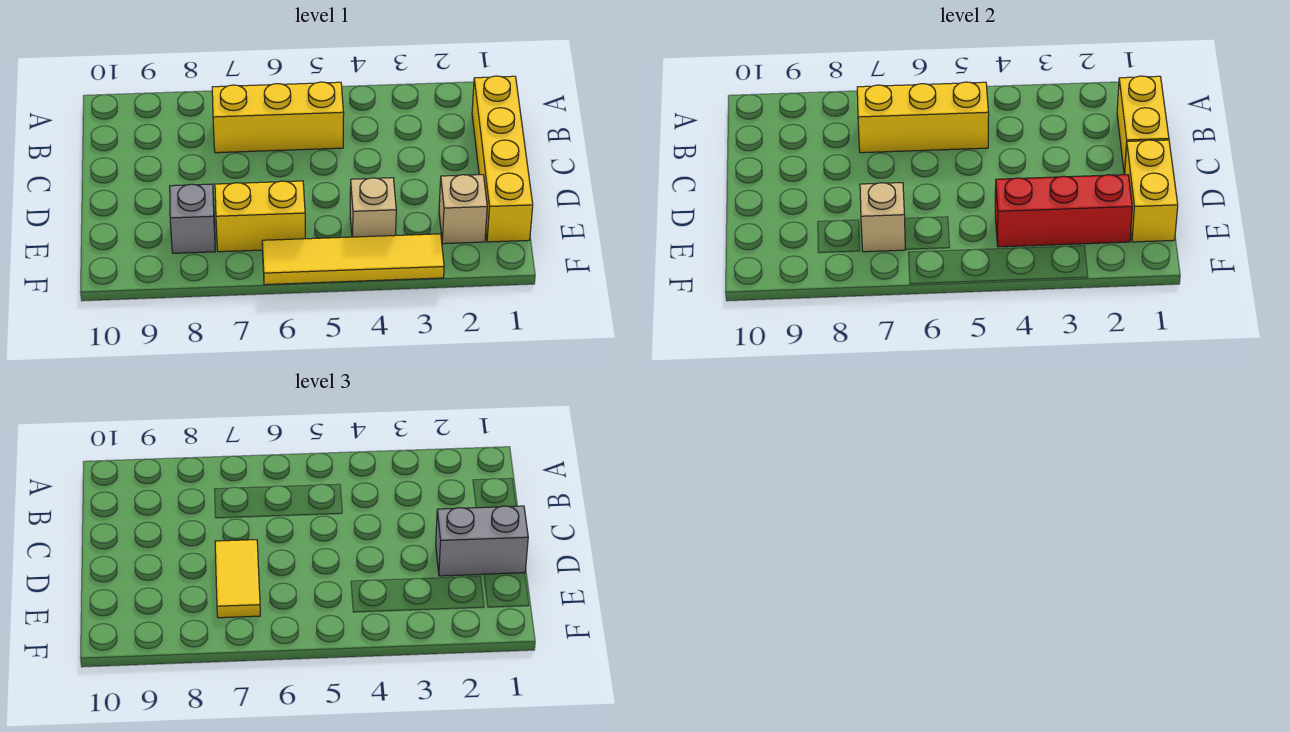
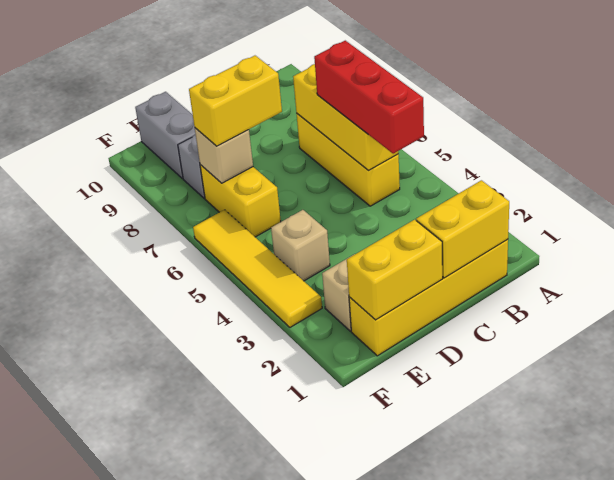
grey brick D1:D2 level 3 -> grey brick E9:E10 level 1
yellow tile D7:E7 level 3 -> yellow brick D7:E7 level 3
red brick E2:E4 level 2 -> red brick B4:B6 level 3

